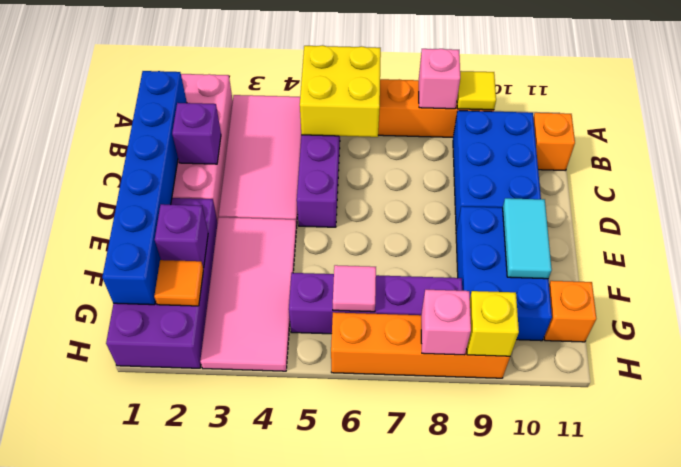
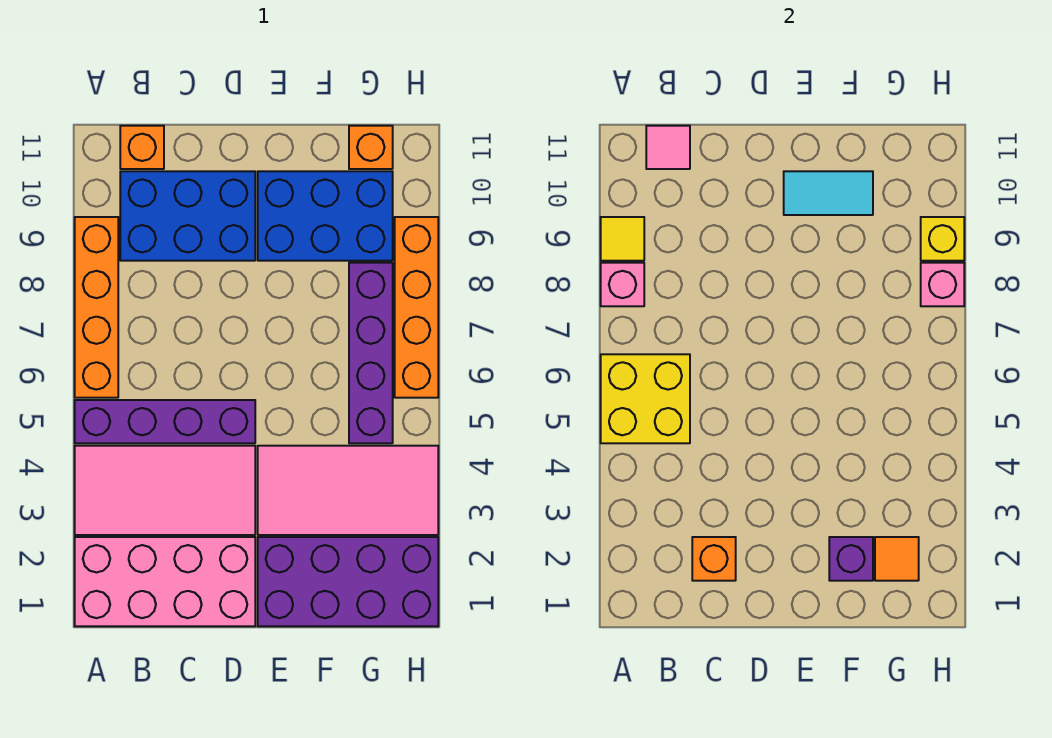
blue brick B1:G1 level 2 -> none
purple brick C2 level 2 -> orange brick C2 level 2
pink tile G6 level 2 -> pink tile B11 level 2

